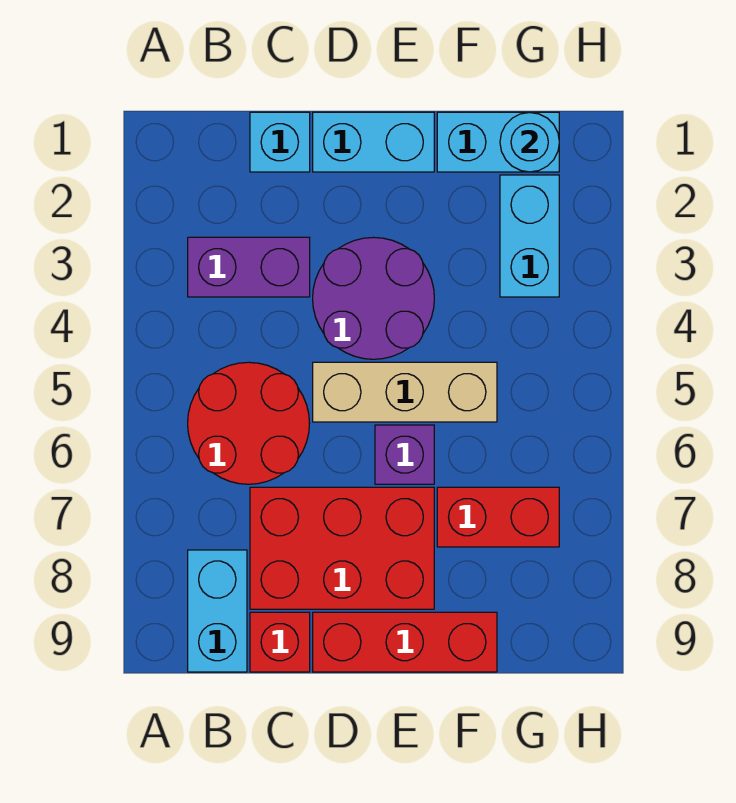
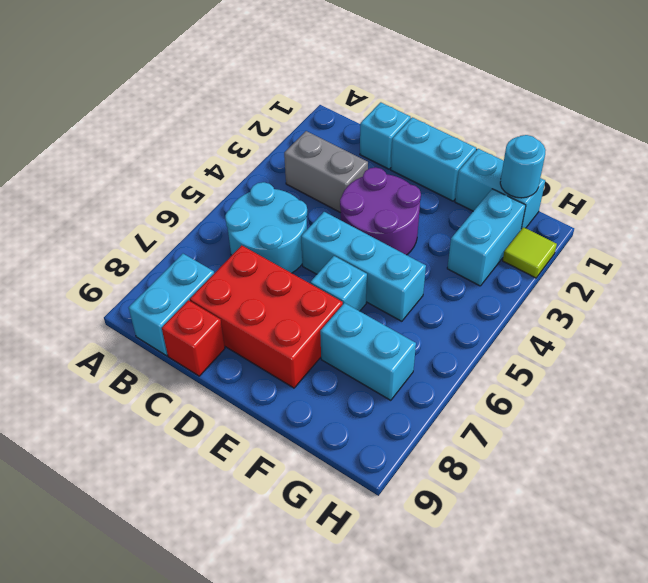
purple brick B3:C3 level 1 -> grey brick B3:C3 level 1
red round brick B5:C6 level 1 -> cyan round brick B5:C6 level 1
tan brick D5:F5 level 1 -> cyan brick D5:F5 level 1
red brick D9:F9 level 1 -> none
purple brick E6 level 1 -> cyan brick E6 level 1
red brick F7:G7 level 1 -> cyan brick F7:G7 level 1
none -> lime tile H2 level 1

